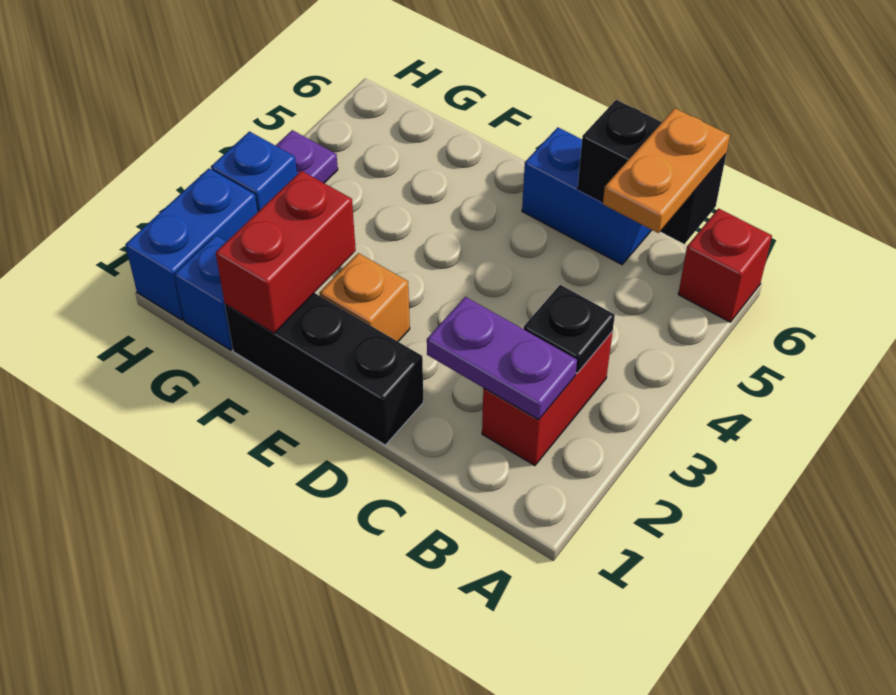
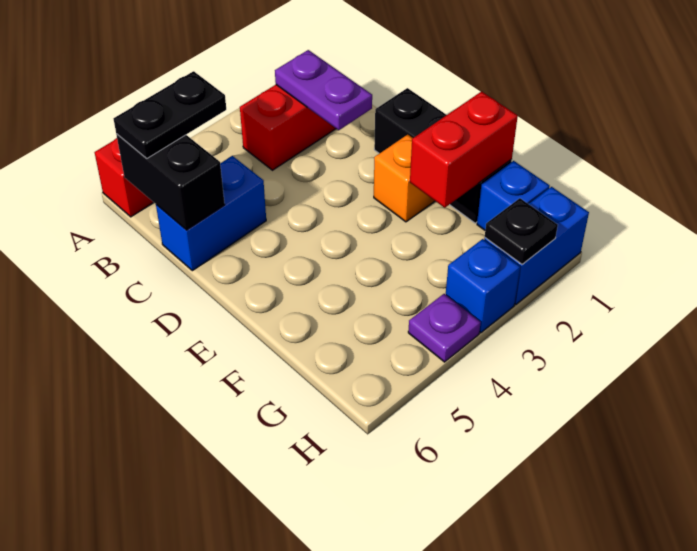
black plate B3 level 2 -> black plate H2 level 2
orange plate B5:B6 level 3 -> black plate B5:B6 level 3
blue brick C6:D6 level 1 -> blue brick C5:C6 level 1

